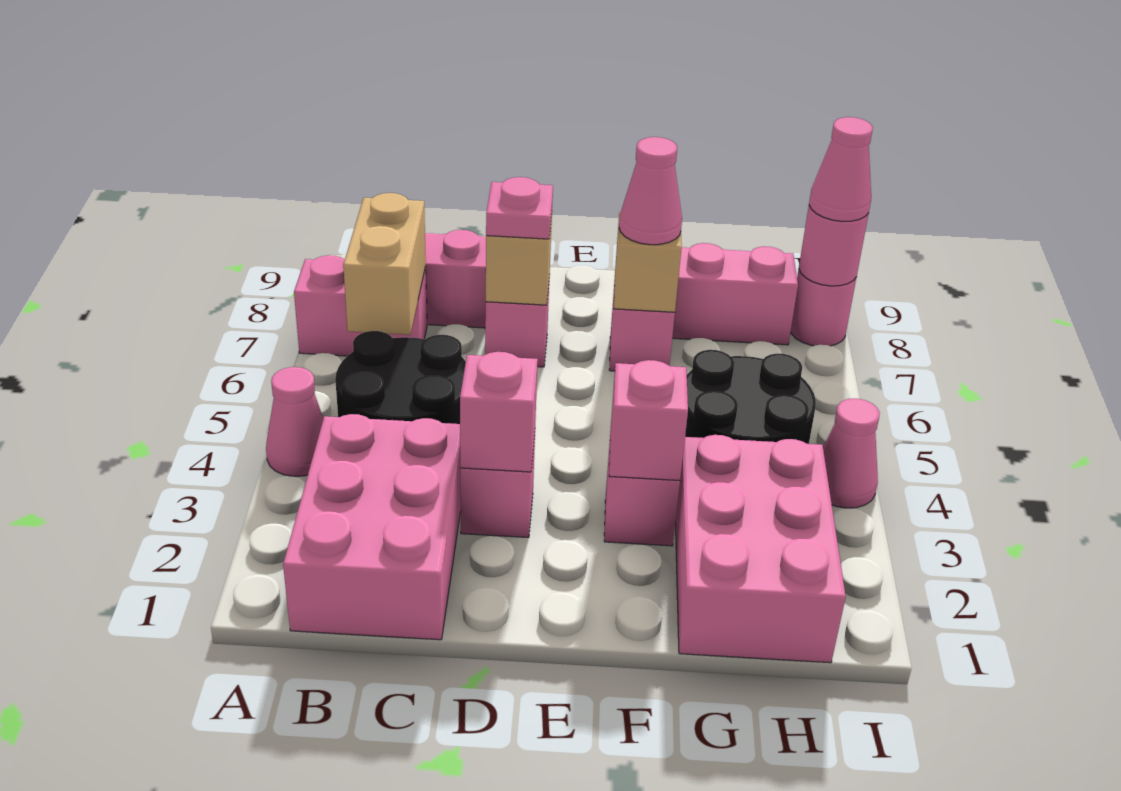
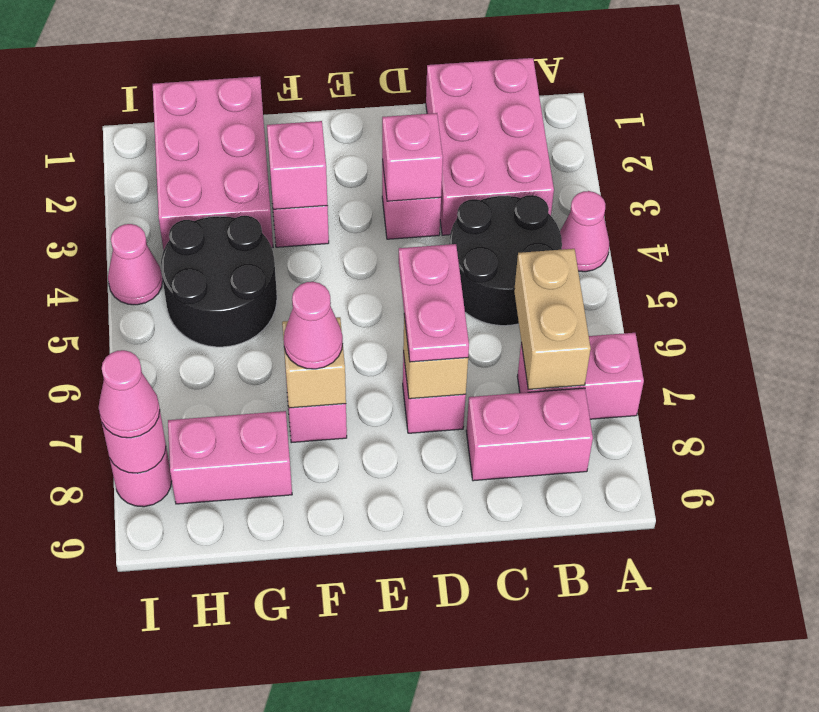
pink plate D7 level 3 -> pink plate D6:D7 level 3

